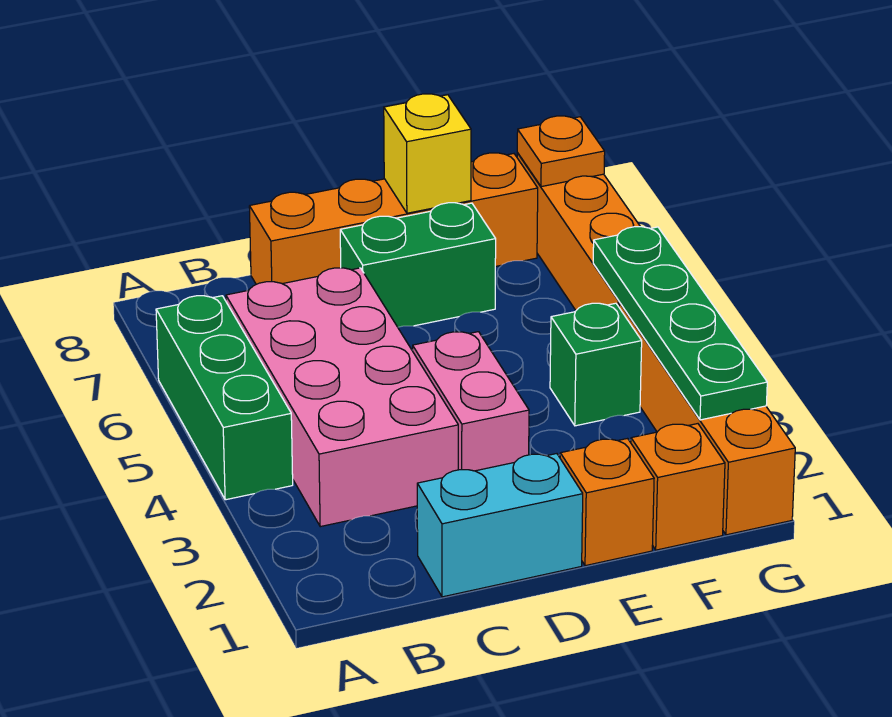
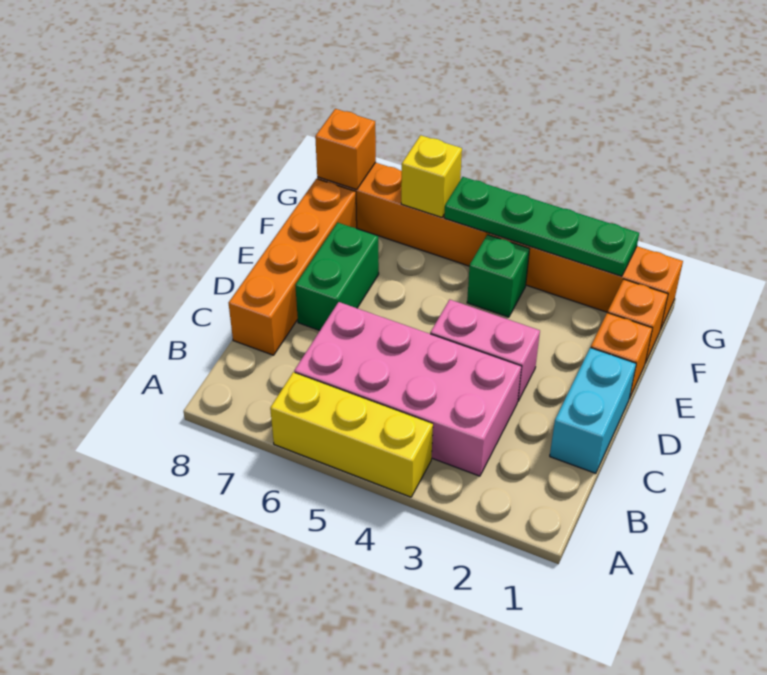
green brick A4:A6 level 1 -> yellow brick A4:A6 level 1
yellow brick E8 level 2 -> yellow brick G6 level 2
orange plate G8 level 2 -> orange brick G8 level 2

